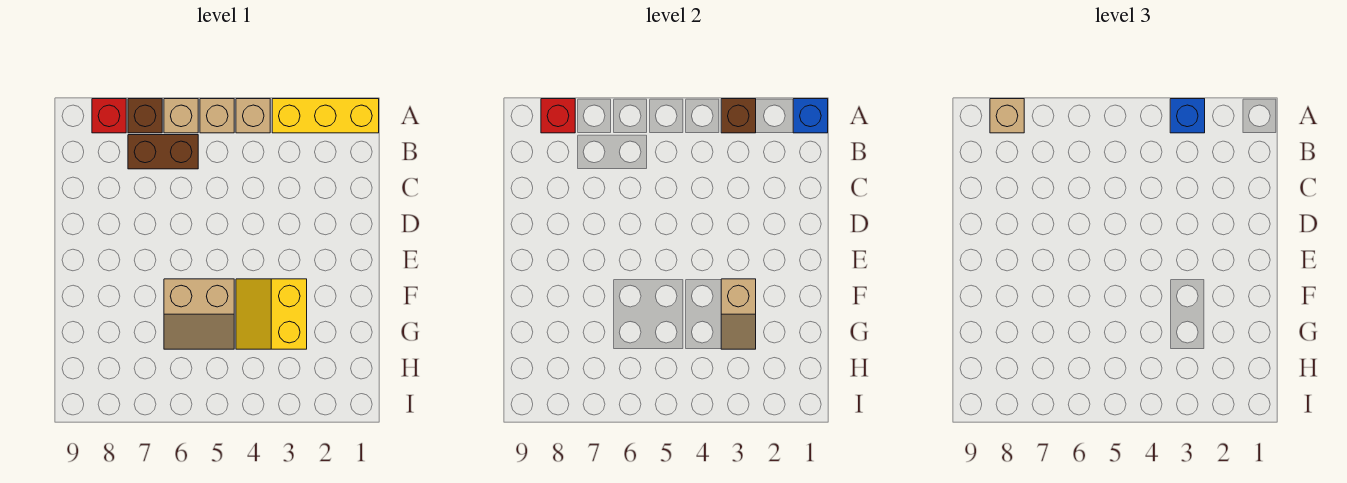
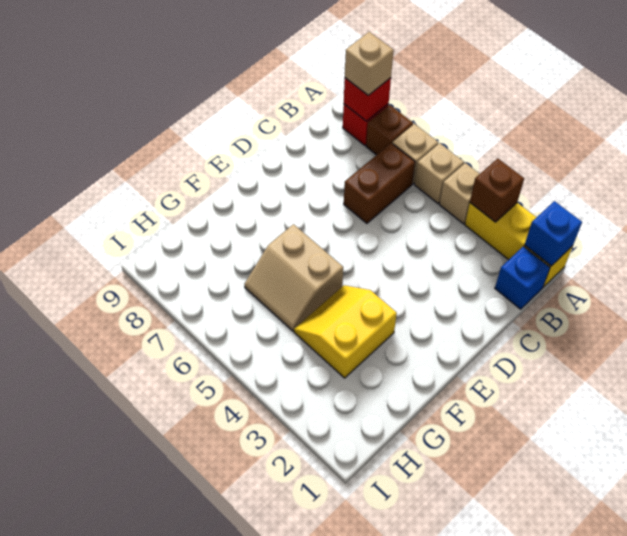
blue brick A3 level 3 -> blue brick B1 level 1
brown brick B6:B7 level 1 -> brown brick B6:C6 level 1
tan slope F3:G3 level 2 top F -> none

